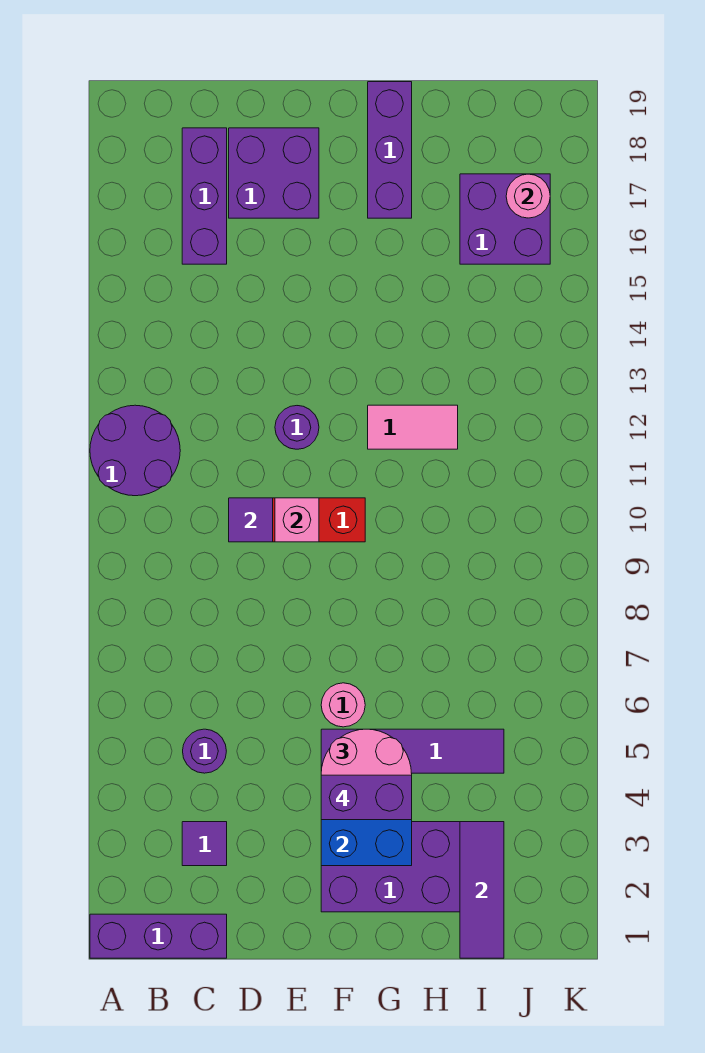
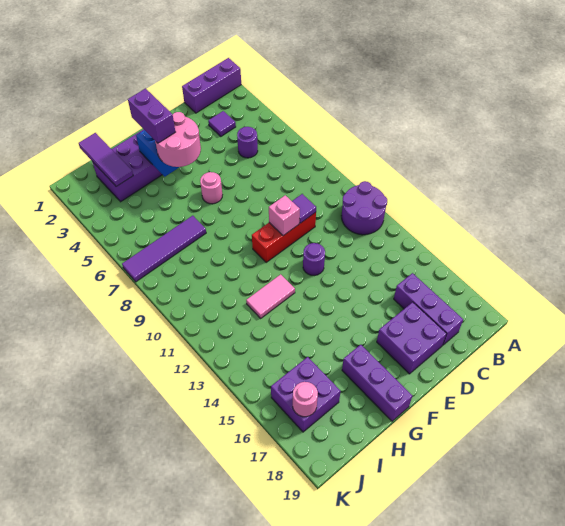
purple brick F4:G4 level 4 -> purple brick G3:G4 level 4
purple tile F5:I5 level 1 -> purple tile H7:K7 level 1

